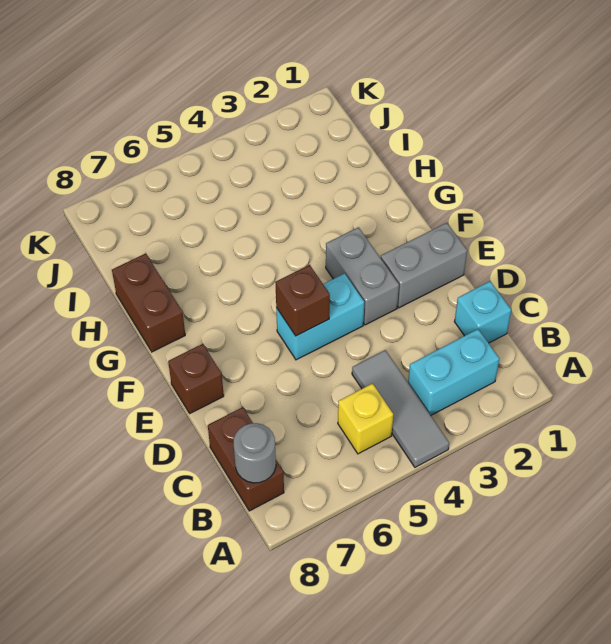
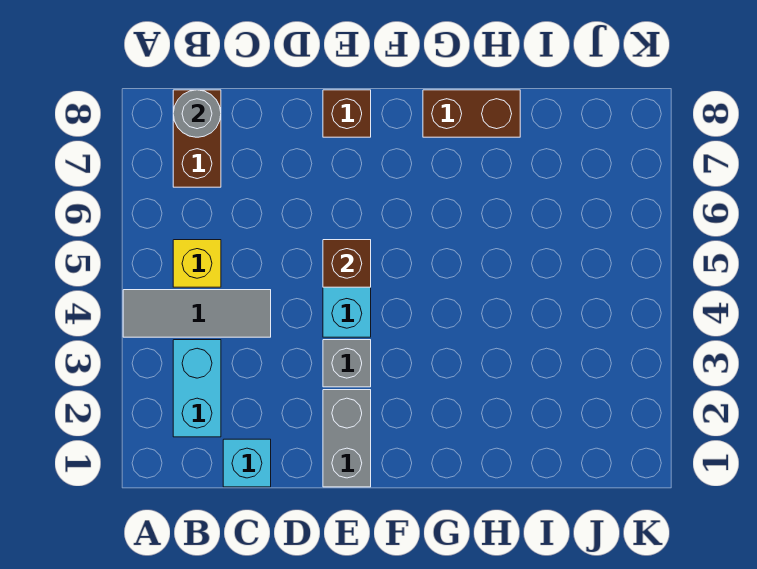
brown brick B8:C8 level 1 -> brown brick B7:B8 level 1
grey brick E3:F3 level 1 -> grey brick E3 level 1

